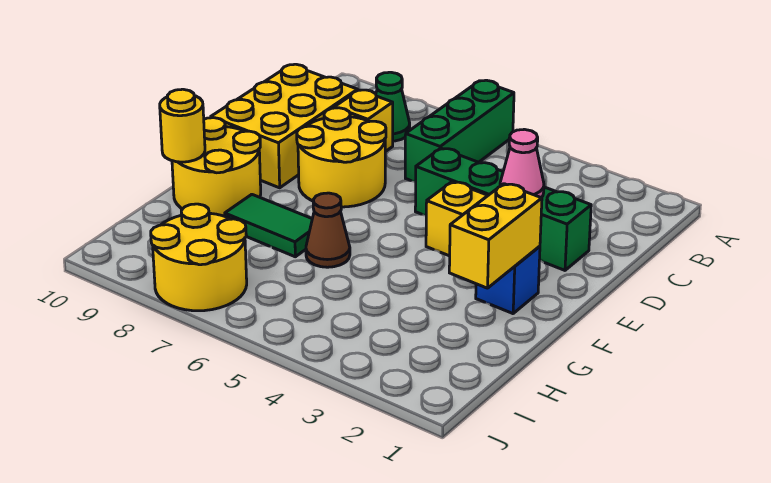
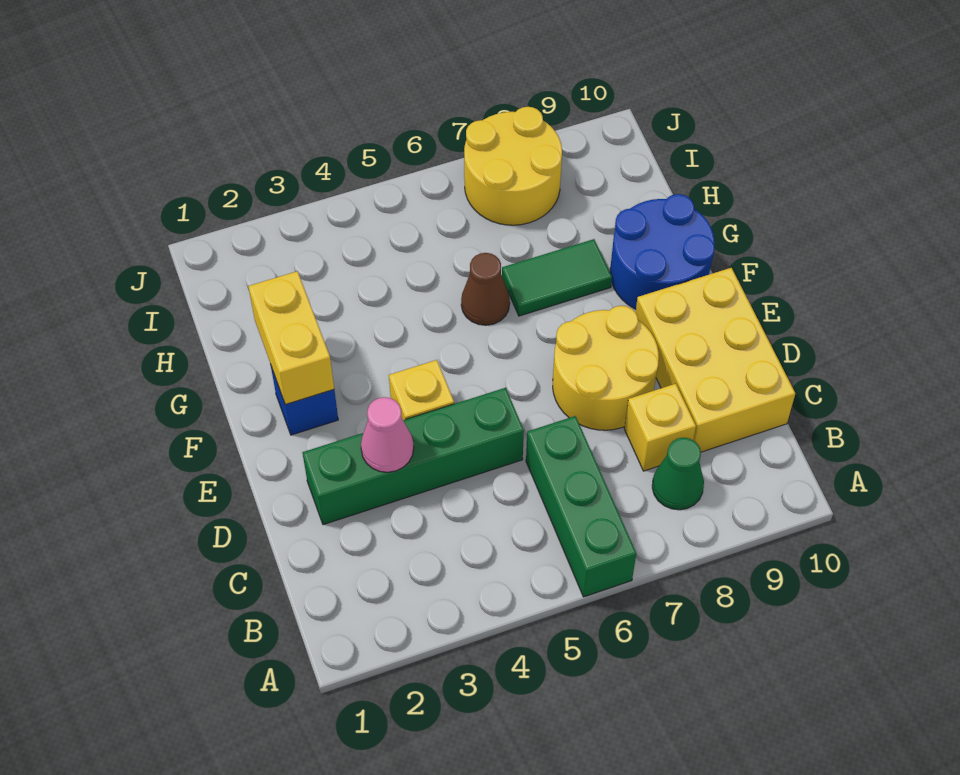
yellow round brick F9:G10 level 1 -> blue round brick F9:G10 level 1
yellow round brick G10 level 2 -> none

